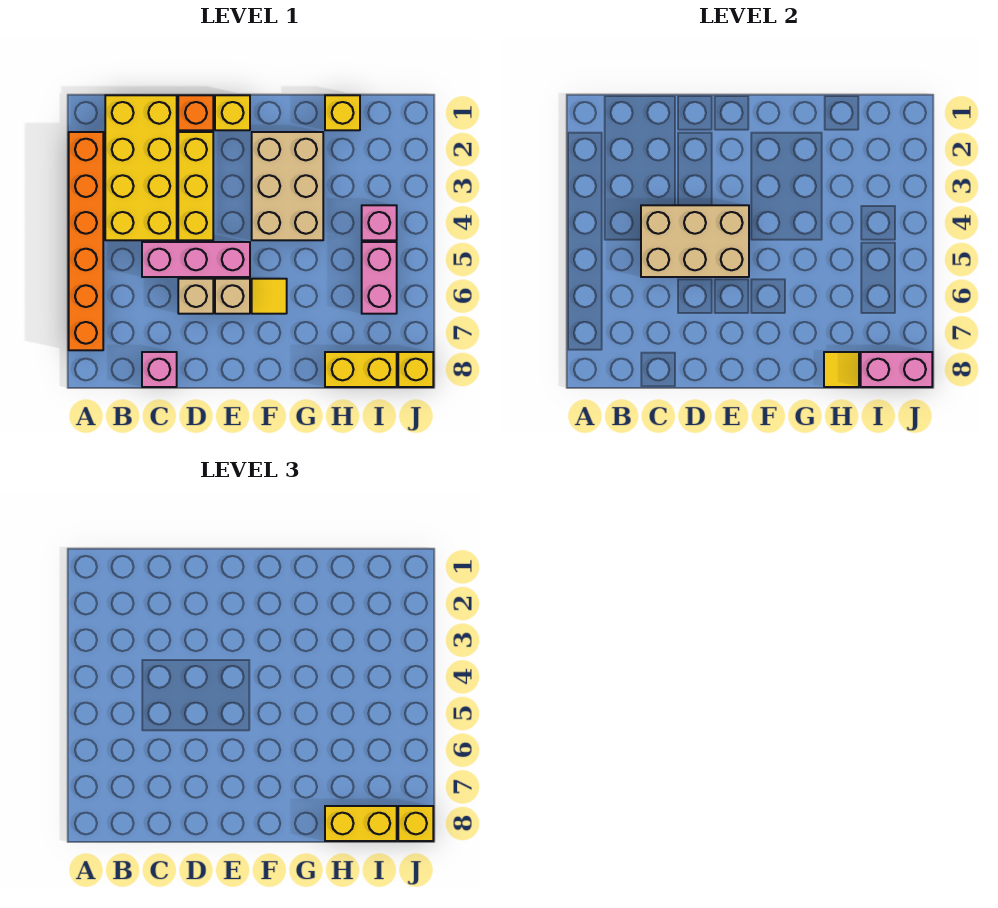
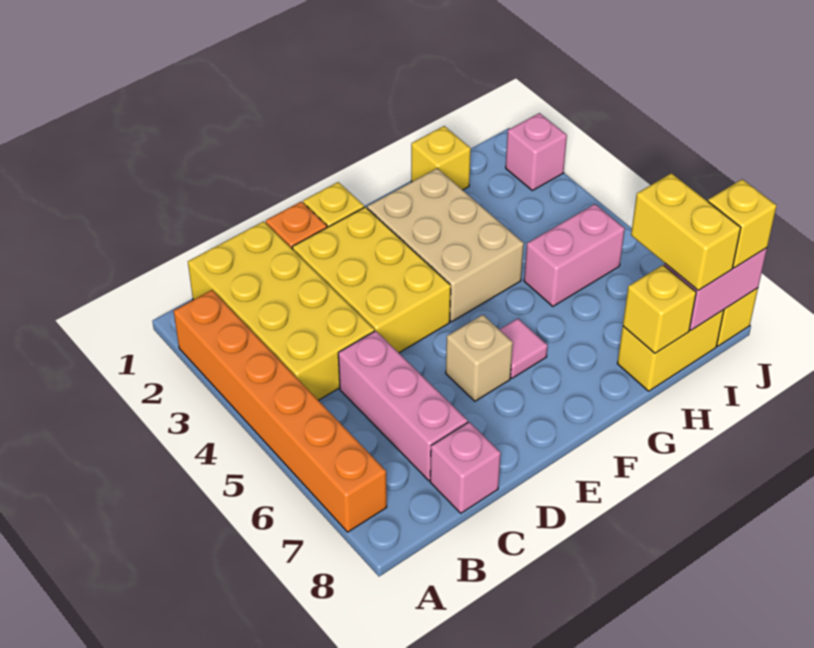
tan brick C4:E5 level 2 -> none
pink brick C5:E5 level 1 -> pink brick C5:C7 level 1
yellow brick D2:D4 level 1 -> yellow brick D2:E4 level 1
tan brick D6 level 1 -> none
yellow tile F6 level 1 -> pink tile F6 level 1
yellow tile H8 level 2 -> yellow brick H8 level 2
yellow brick H8:I8 level 3 -> yellow brick I7:I8 level 3
pink brick I4 level 1 -> pink brick J2 level 1
pink brick I5:I6 level 1 -> pink brick H5:I5 level 1

